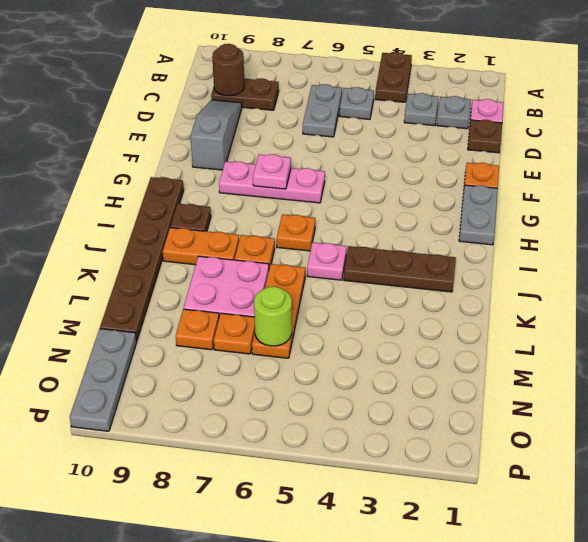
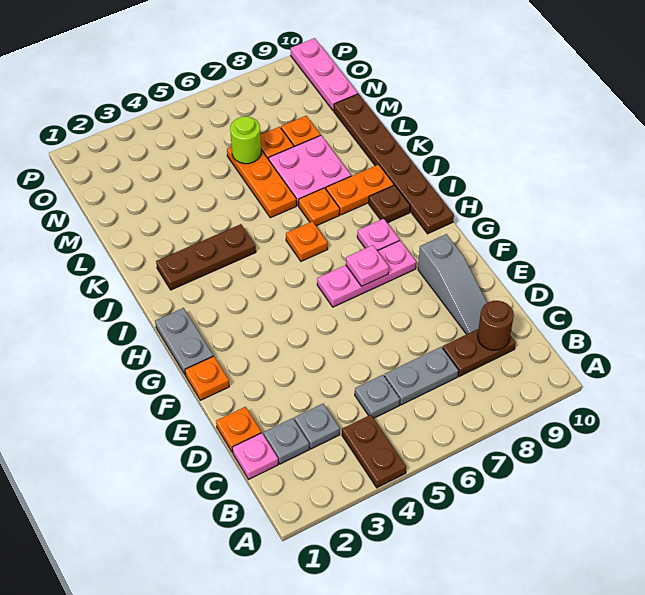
grey plate C6:D6 level 1 -> grey plate C6:C7 level 1
brown plate D1 level 1 -> orange plate D1 level 1
pink plate J5 level 1 -> pink plate H8 level 1
grey plate N10:P10 level 1 -> pink plate N10:P10 level 1

